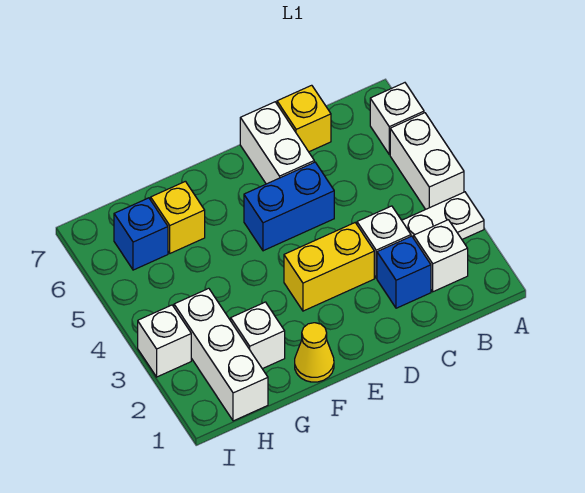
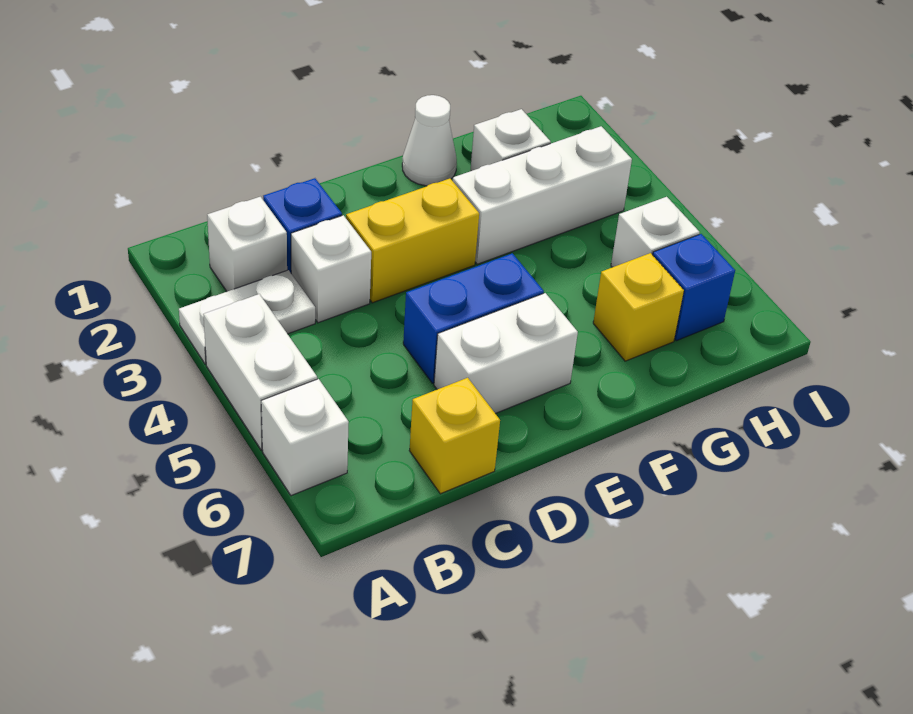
white brick D6:D7 level 1 -> white brick D6:E6 level 1
yellow cone F1 level 1 -> white cone F1 level 1
white brick H1:H3 level 1 -> white brick F3:H3 level 1
white brick I3 level 1 -> white brick H5 level 1

